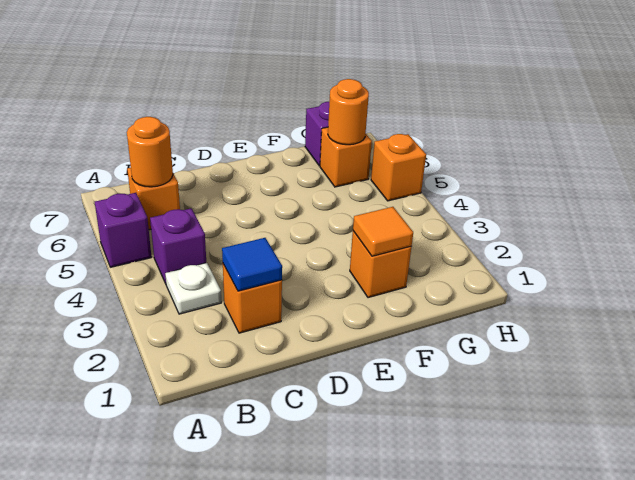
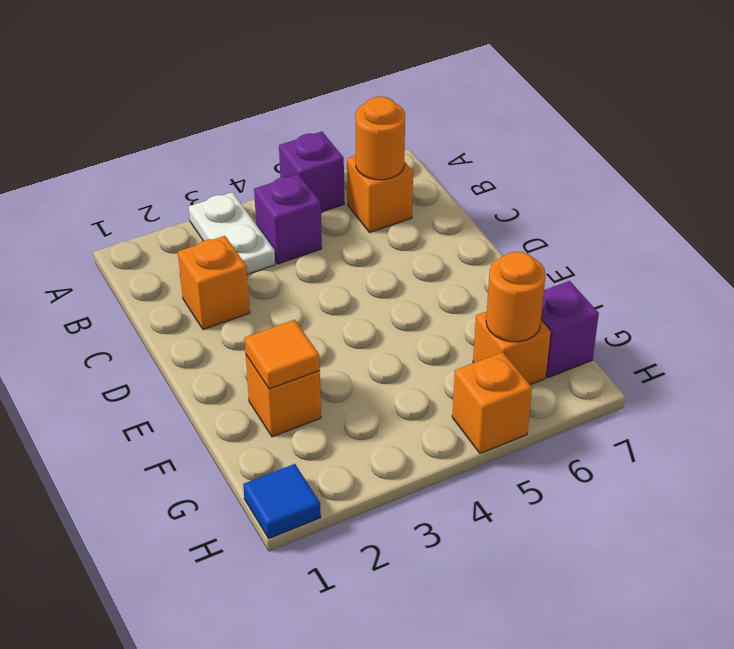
white plate B3 level 1 -> white plate A3:B3 level 1
blue tile C2 level 2 -> blue tile H1 level 1

